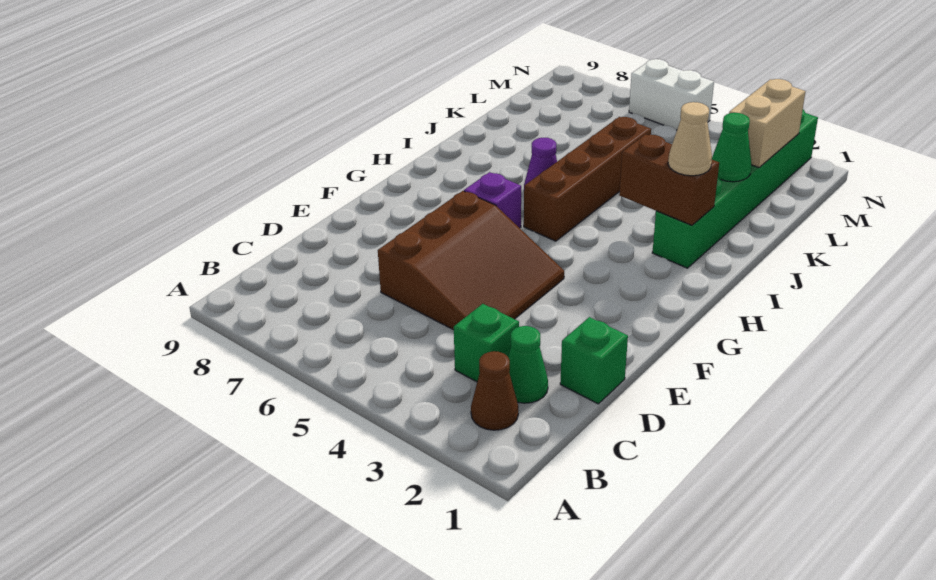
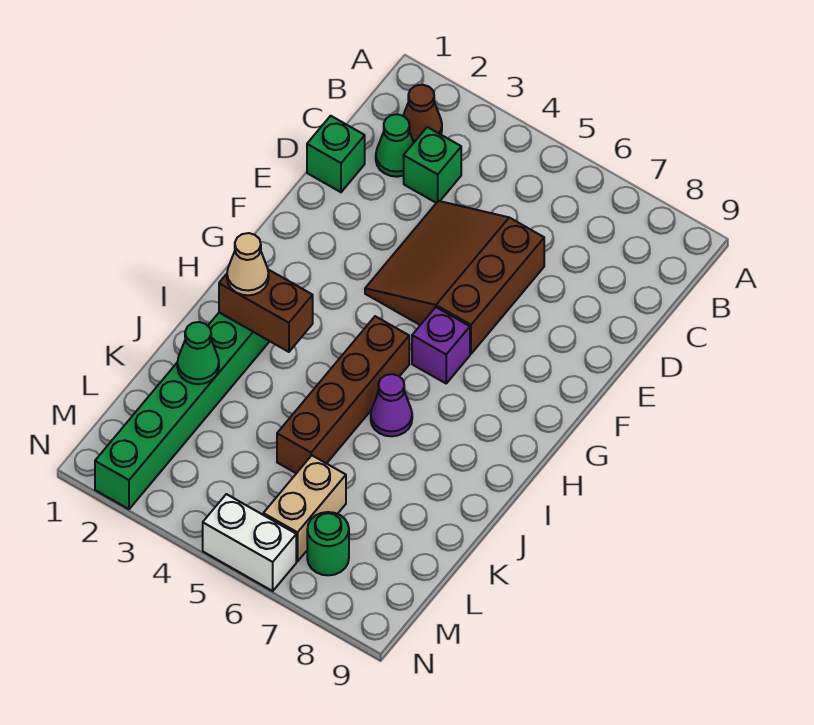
tan brick L2:M2 level 2 -> tan brick L6:M6 level 1
none -> green round brick M7 level 1

